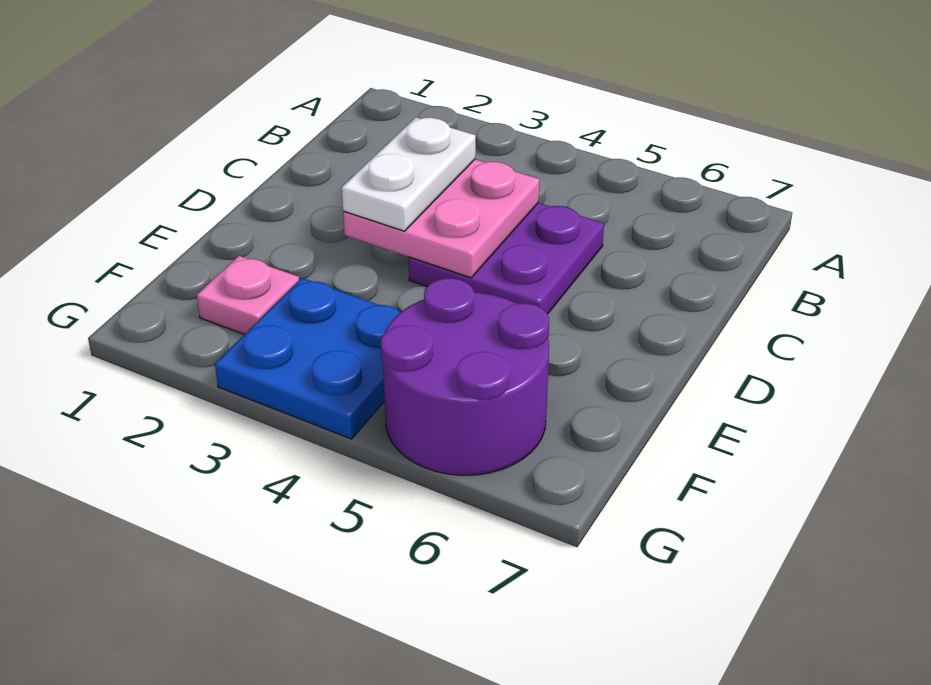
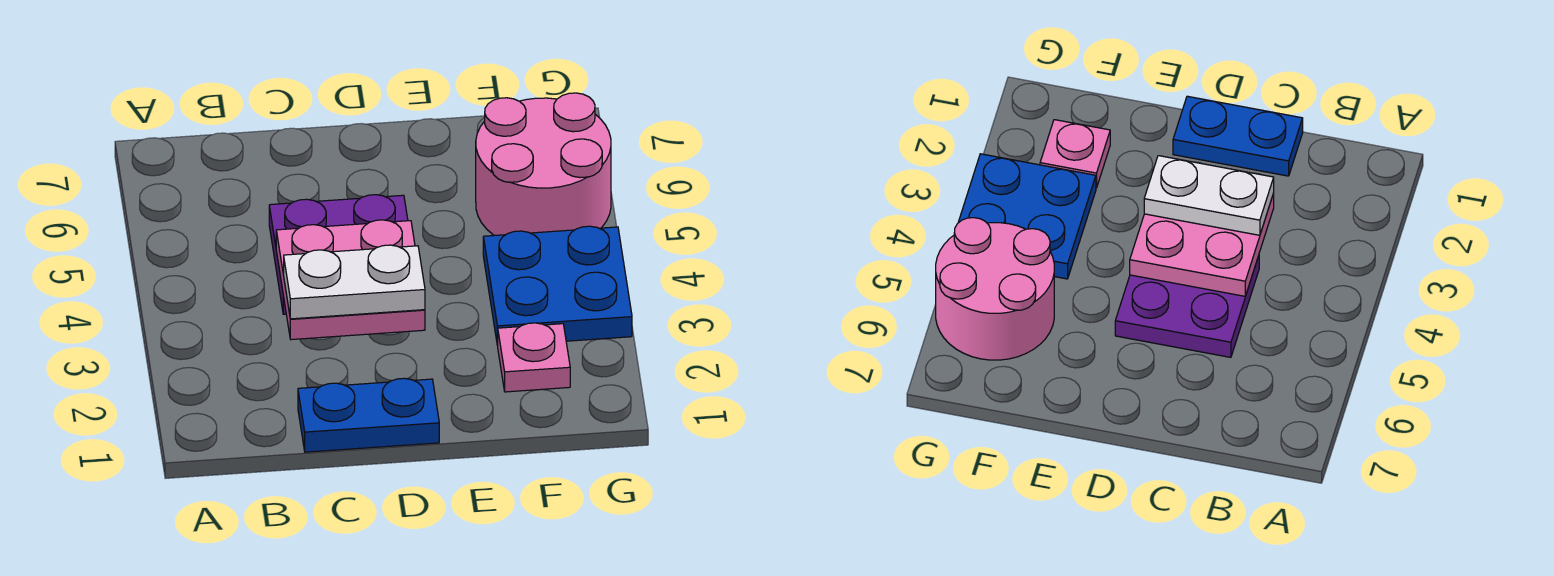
none -> blue plate C1:D1 level 1
purple round brick F5:G6 level 1 -> pink round brick F5:G6 level 1

